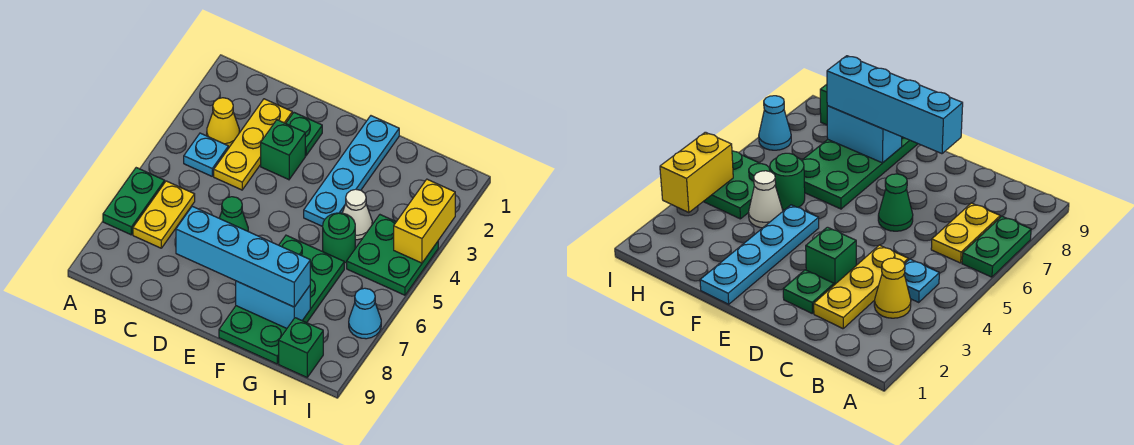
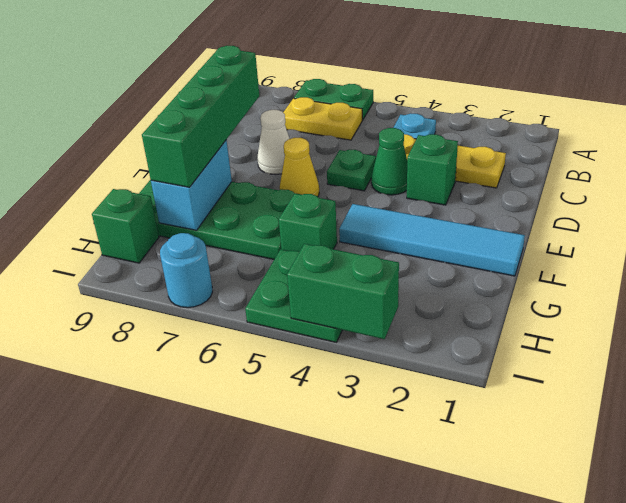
yellow cone B3 level 1 -> yellow cone E6 level 1
green plate D2 level 1 -> green plate D5 level 1
green cone D6 level 1 -> green cone D4 level 1
cyan brick D8:G8 level 3 -> green brick D8:G8 level 3
cyan plate F1:F4 level 1 -> cyan tile F1:F4 level 1
white cone G4 level 1 -> white cone D7 level 1
green round brick G5 level 1 -> green brick G5 level 1
yellow brick I3:I4 level 2 -> green brick I3:I4 level 2
cyan cone I7 level 1 -> cyan round brick I7 level 1

